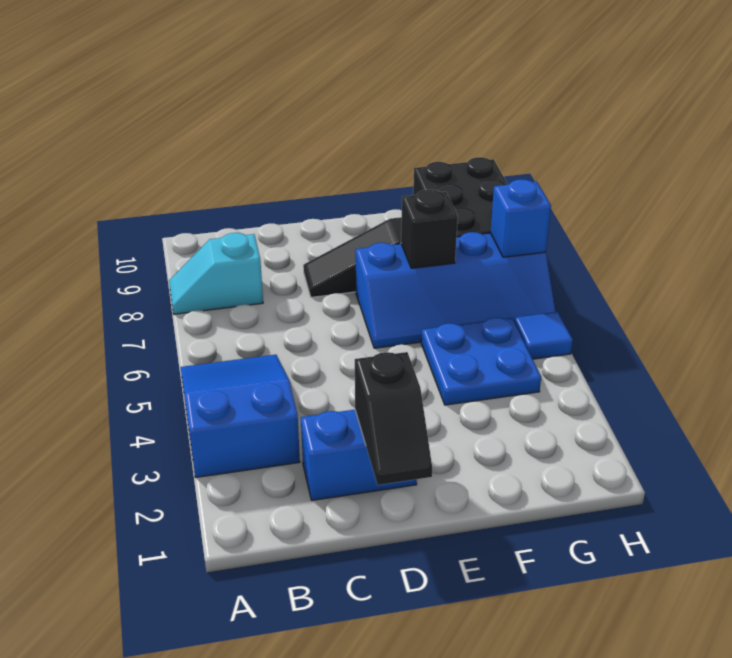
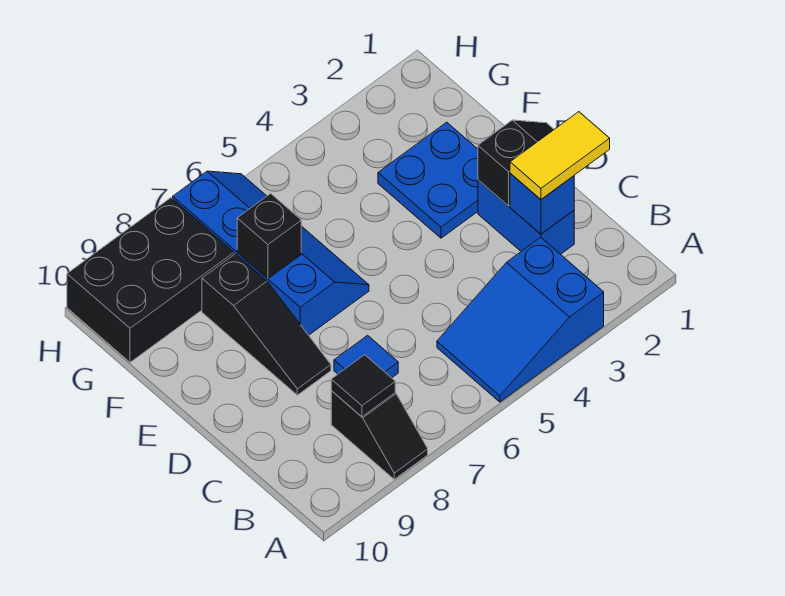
cyan slope A8:B8 level 1 top B -> black slope A8:B8 level 1 top B
none -> black tile B8 level 2
none -> yellow tile C1:C2 level 3
blue plate F4:G5 level 1 -> blue plate E2:F3 level 1
blue tile H5 level 1 -> blue tile C7 level 1
blue brick H7 level 2 -> blue brick C2 level 2

